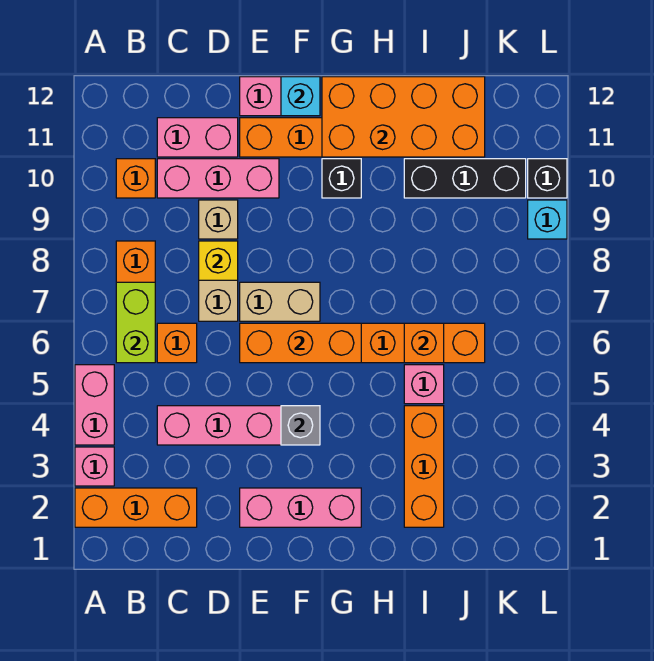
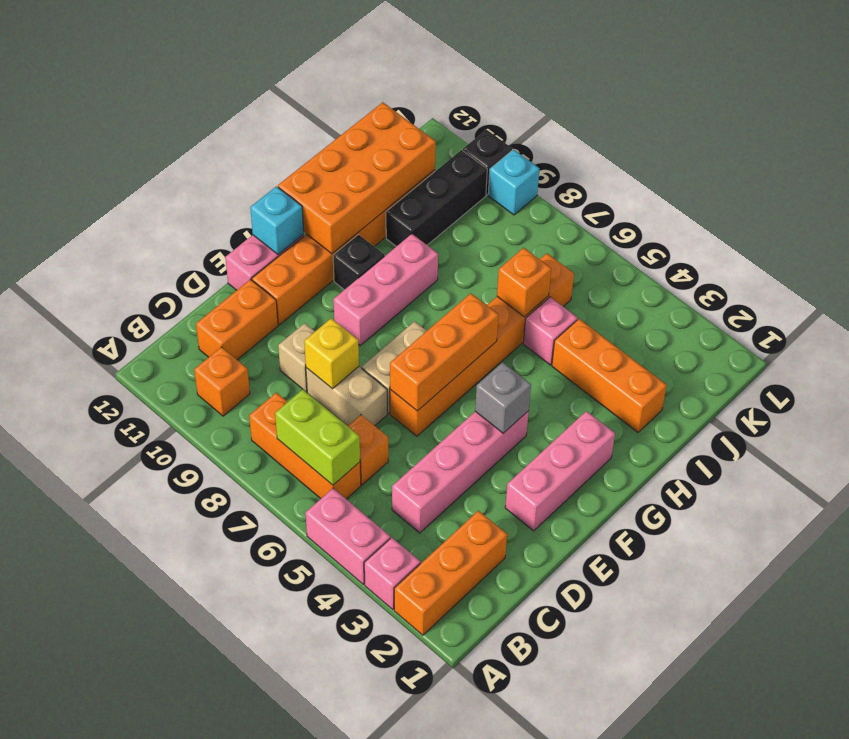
pink brick C10:E10 level 1 -> pink brick F9:H9 level 1
pink brick C11:D11 level 1 -> orange brick C11:D11 level 1

